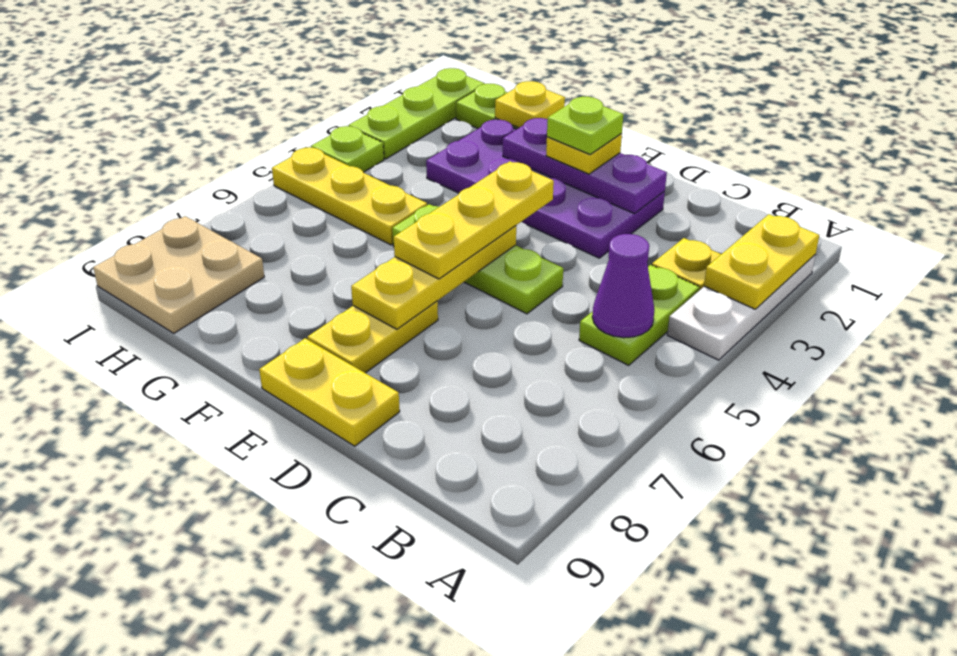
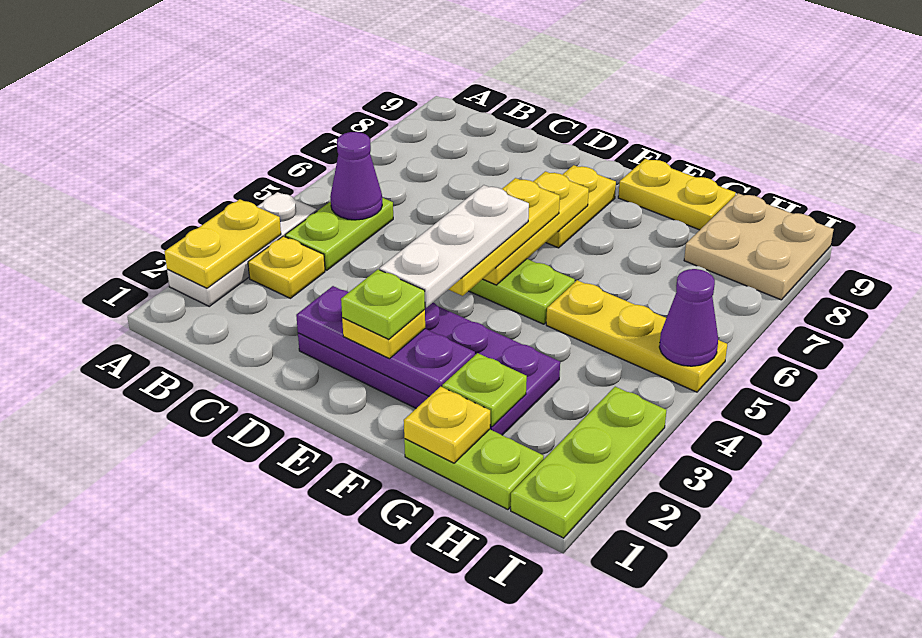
yellow plate D9:E9 level 1 -> yellow plate F9:G9 level 1
none -> white plate E3:E5 level 4
lime plate I4 level 1 -> lime plate G2 level 2
none -> purple cone I5 level 2

